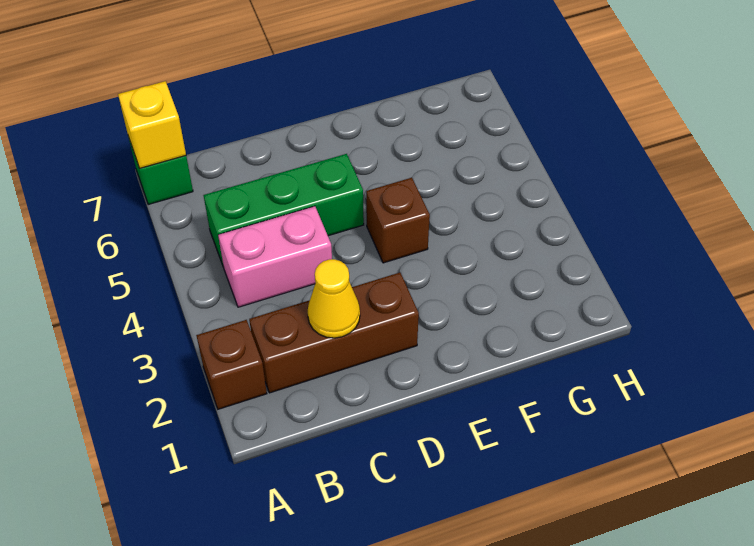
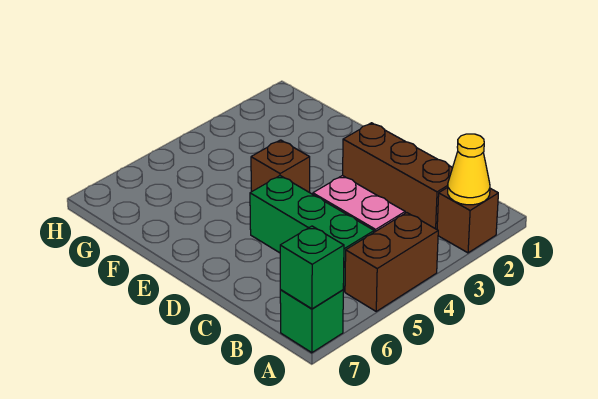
none -> brown brick A4:A5 level 1
yellow brick A7 level 2 -> green brick A7 level 2
yellow cone C2 level 2 -> yellow cone A2 level 2

